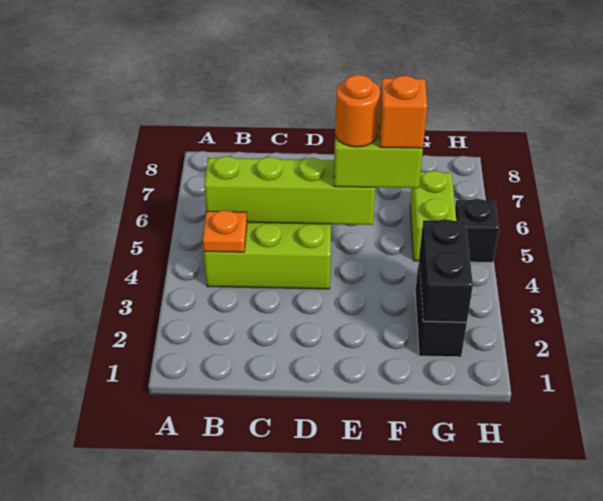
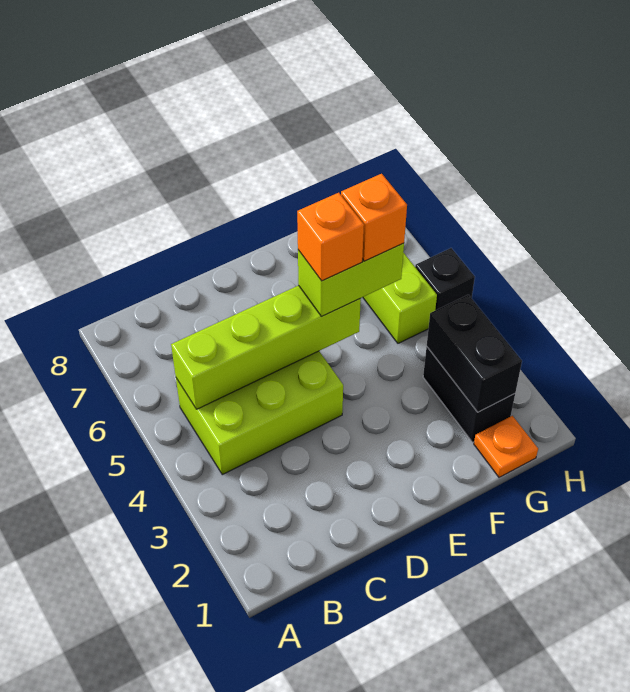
orange plate B4 level 2 -> orange plate G1 level 1
orange round brick E5 level 4 -> orange brick E5 level 4

